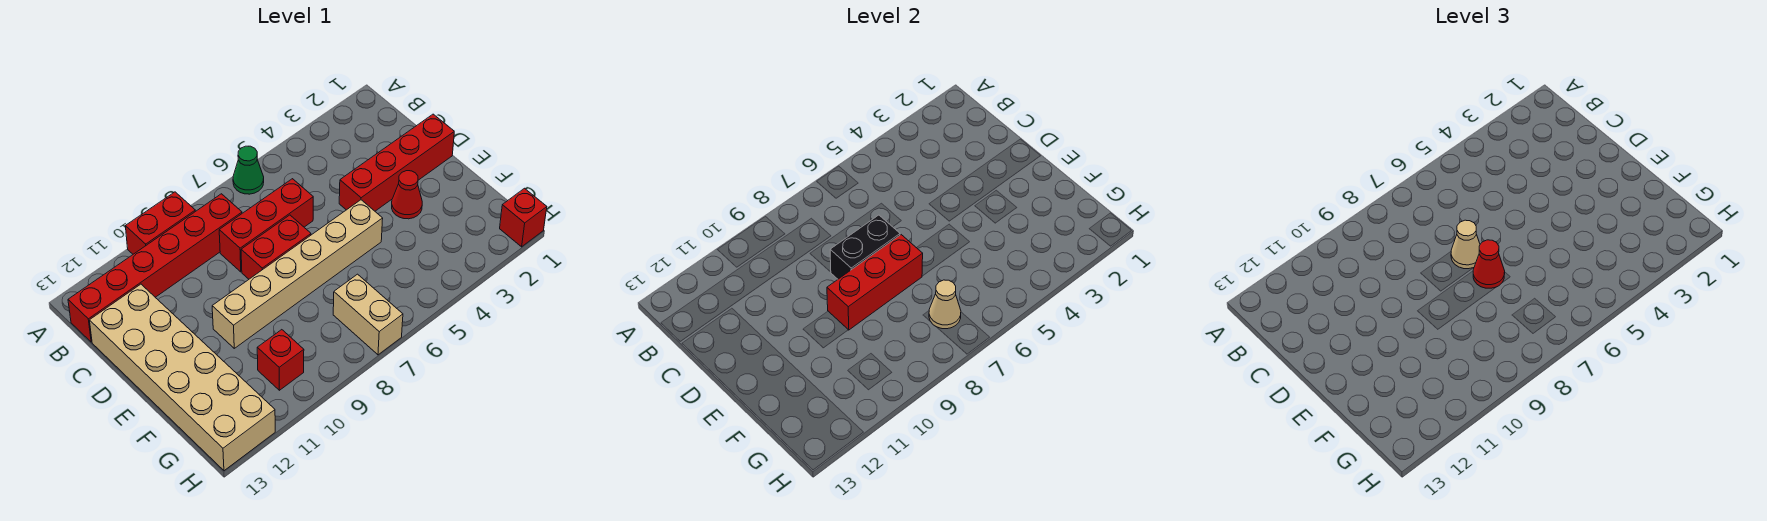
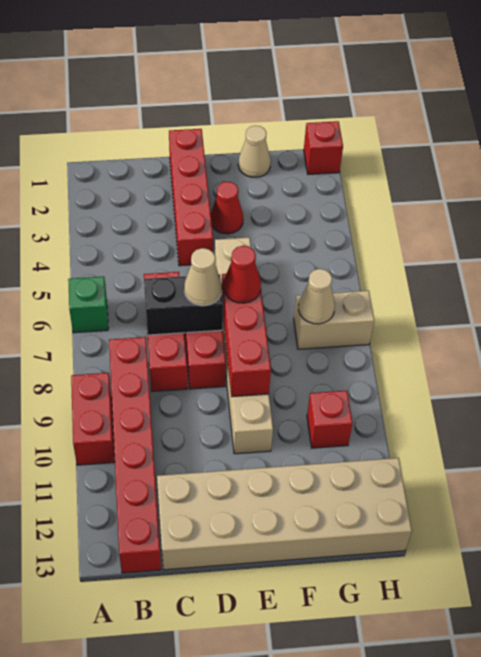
green cone A6 level 1 -> green brick A6 level 1
black brick D7:D8 level 2 -> black brick C7:D7 level 2
none -> tan cone F1 level 1

